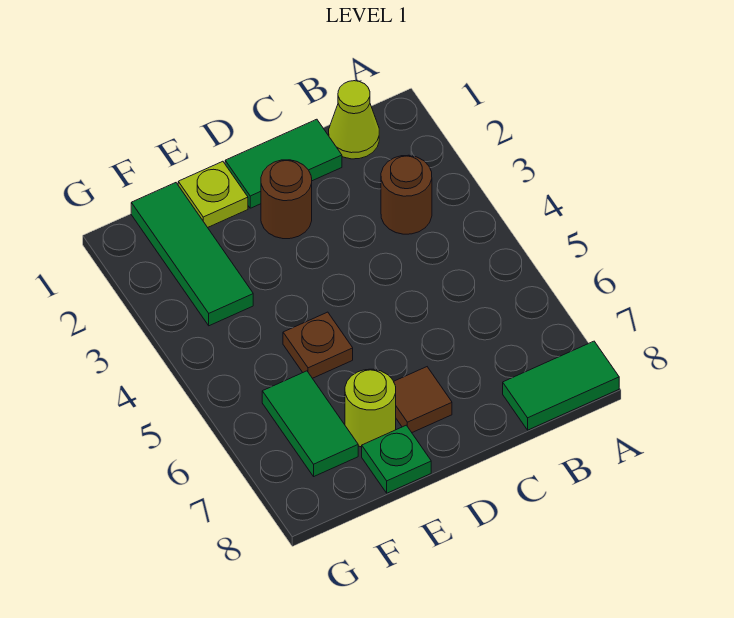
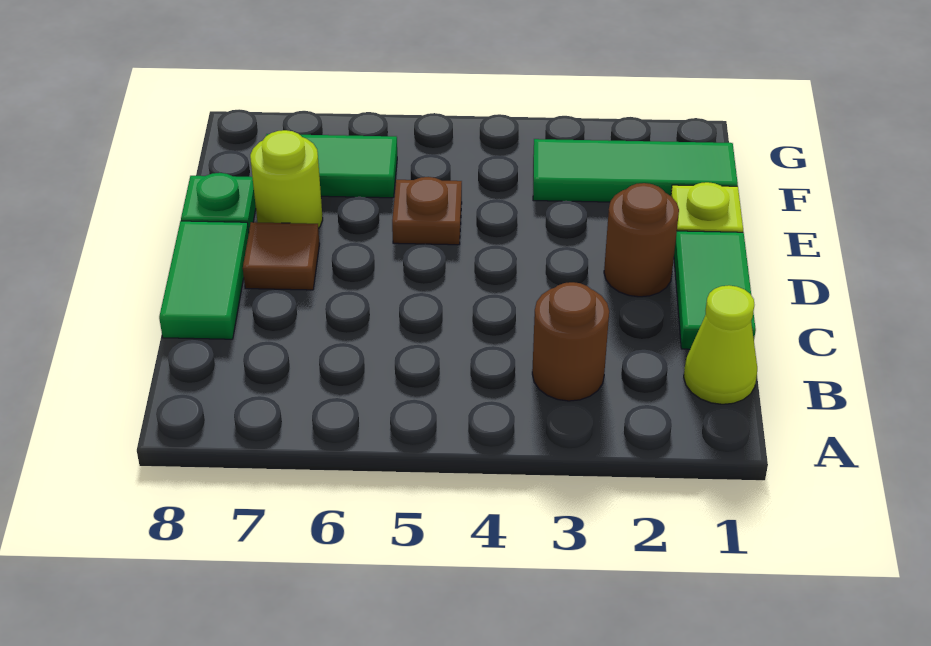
green tile A8:B8 level 1 -> green tile C8:D8 level 1

